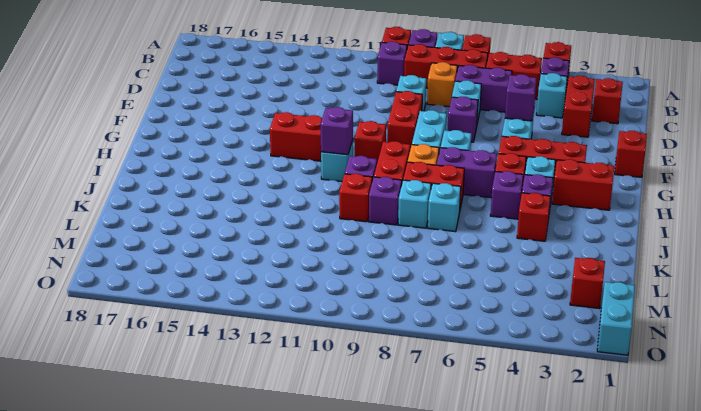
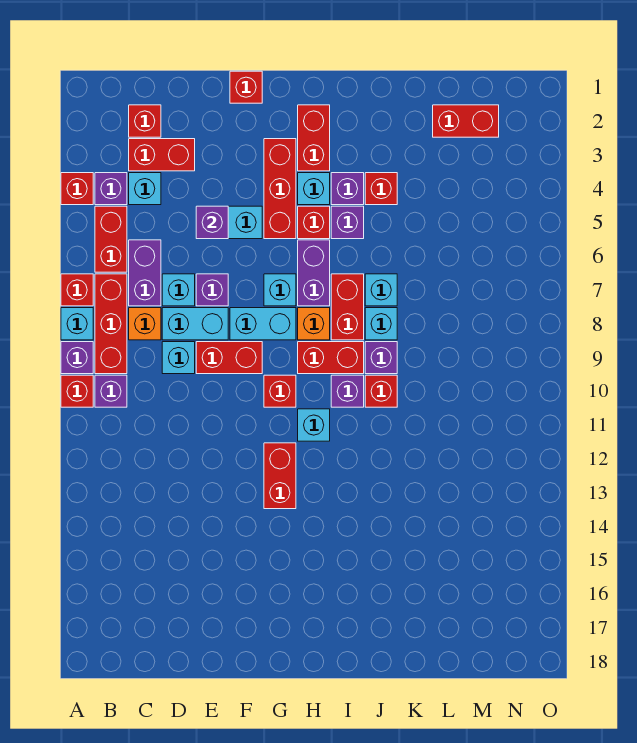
purple brick H11 level 2 -> none
red brick M2 level 1 -> red brick L2:M2 level 1
cyan brick N1:O1 level 1 -> cyan brick D8:E8 level 1

